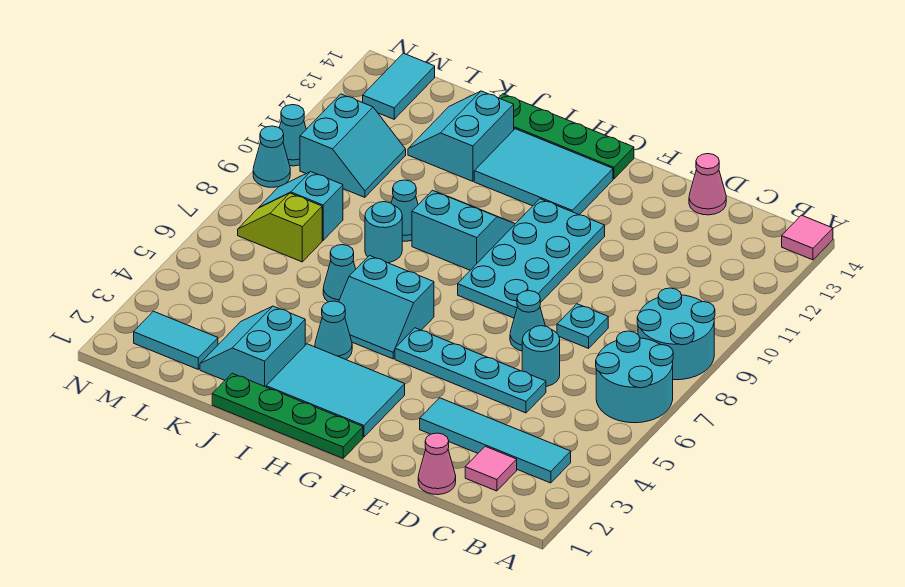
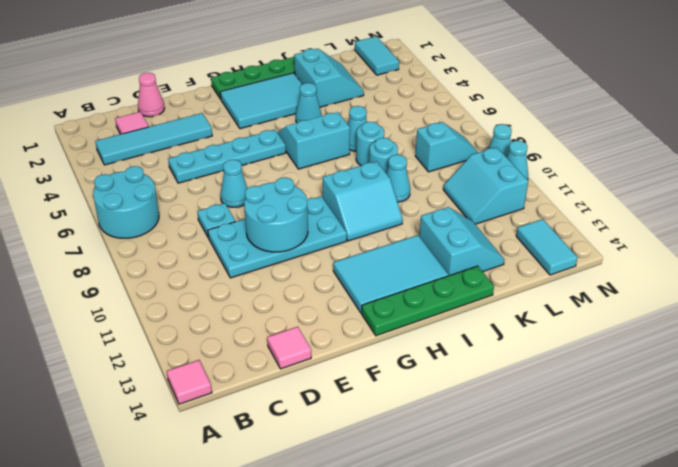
cyan round brick A8:B9 level 1 -> cyan round brick E9:F10 level 2
cyan round brick D6 level 1 -> cyan round brick J7 level 1
pink cone D14 level 1 -> pink tile D14 level 1
cyan plate F8:G11 level 1 -> cyan plate D9:G10 level 1
cyan tile L2:M2 level 1 -> cyan tile M1:M2 level 1
lime slope L7:M7 level 1 top L -> none

